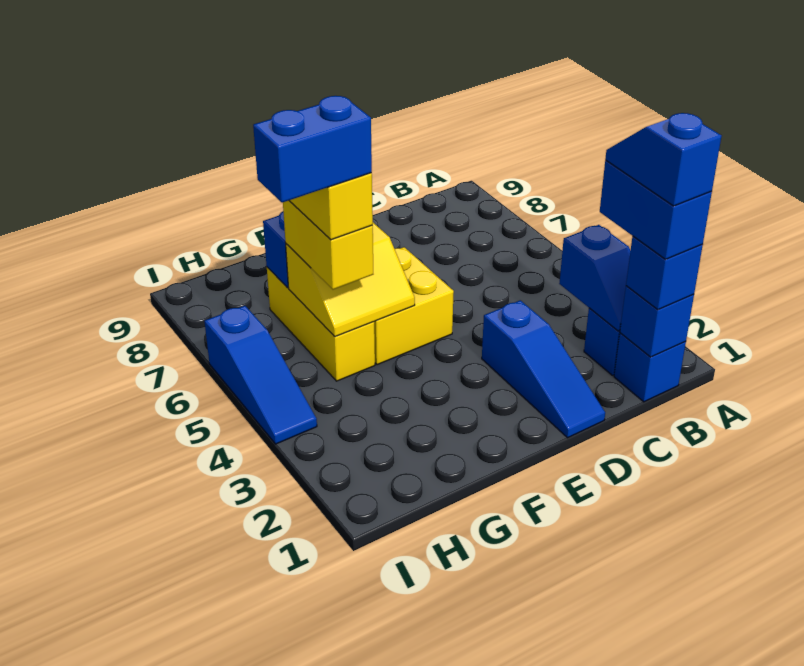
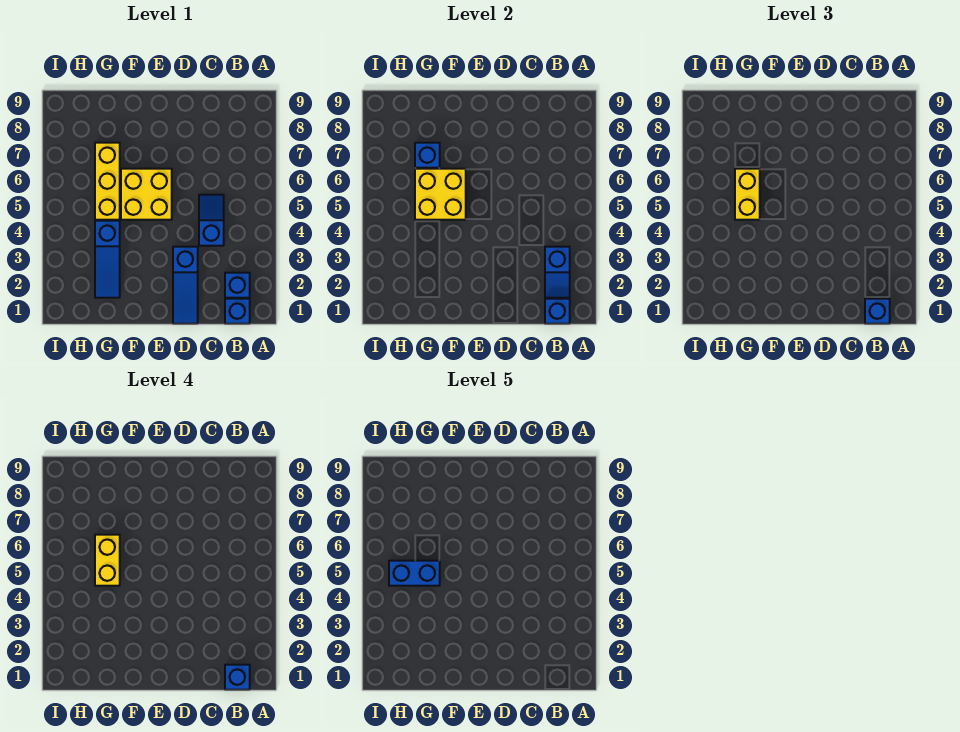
blue brick B1:B2 level 4 -> blue brick B1 level 4
blue slope B1:B2 level 5 top 1 -> blue slope C4:C5 level 1 top 4
yellow slope F5:G6 level 2 top 6 -> yellow brick F5:G6 level 2
blue slope I4:I6 level 1 top 6 -> blue slope G2:G4 level 1 top 4

